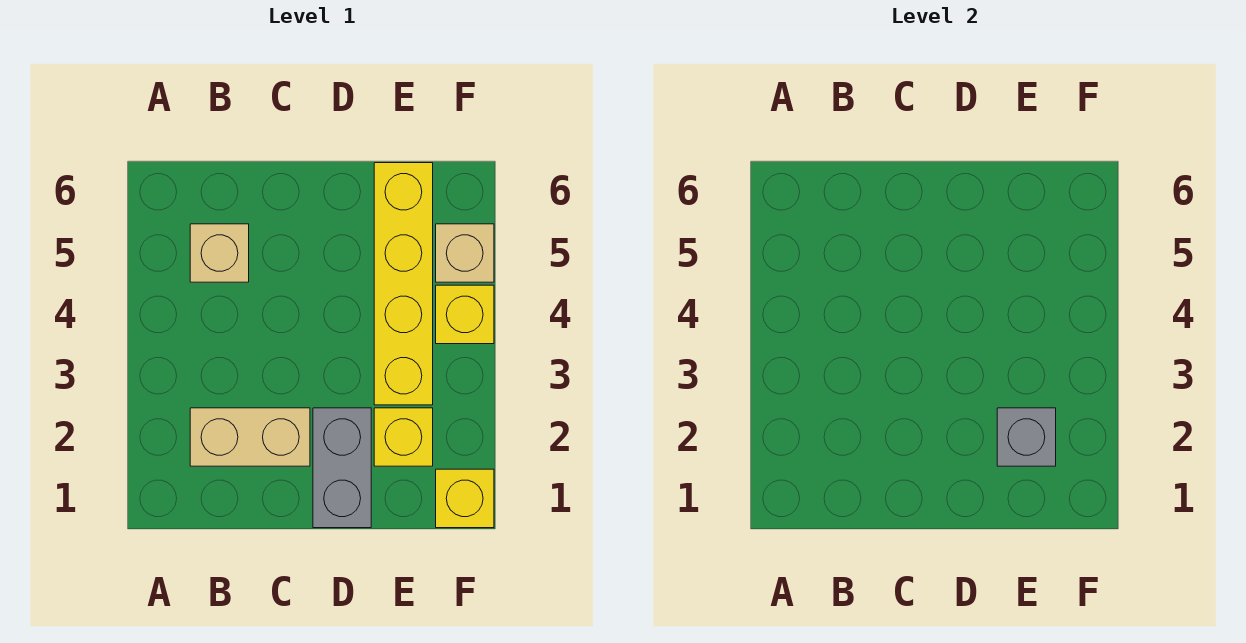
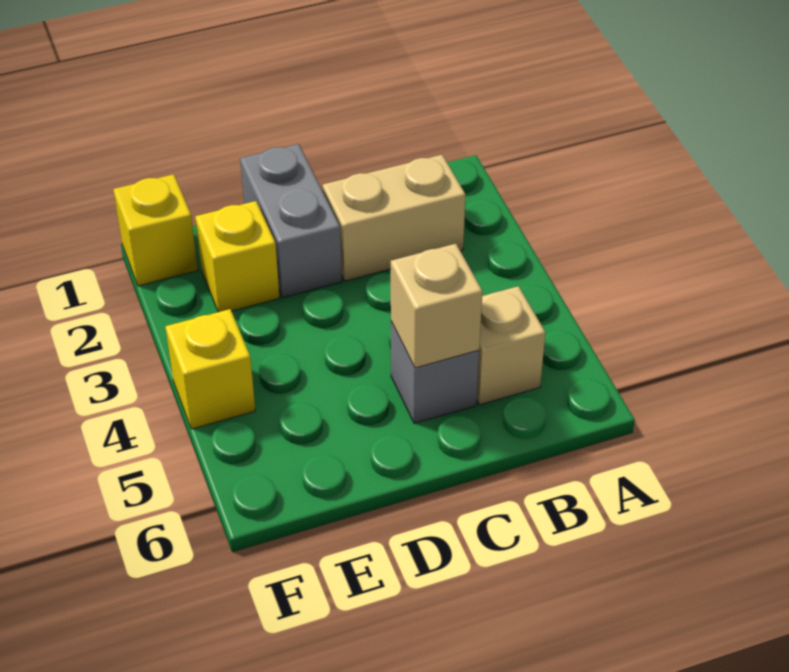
grey brick E2 level 2 -> grey brick C5 level 1
yellow brick E3:E6 level 1 -> none
tan brick F5 level 1 -> tan brick C5 level 2

